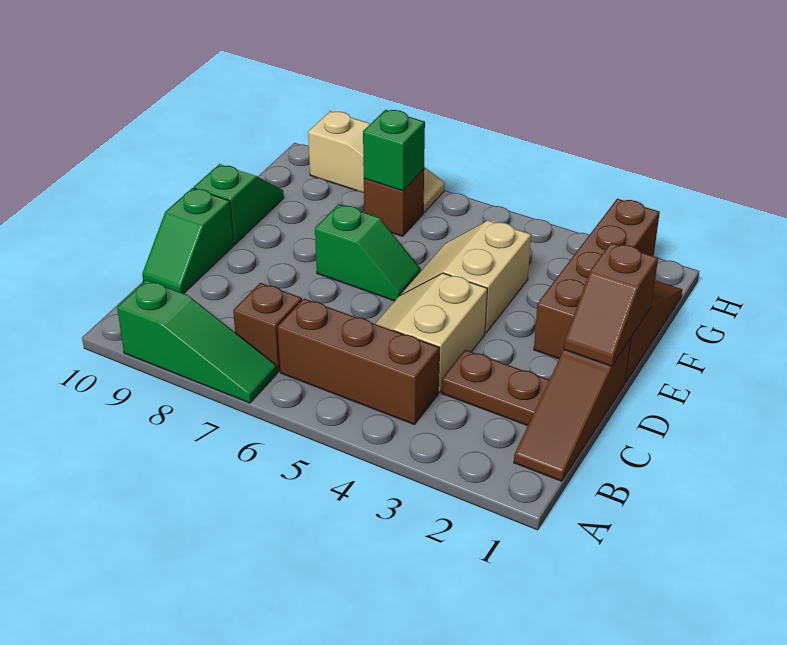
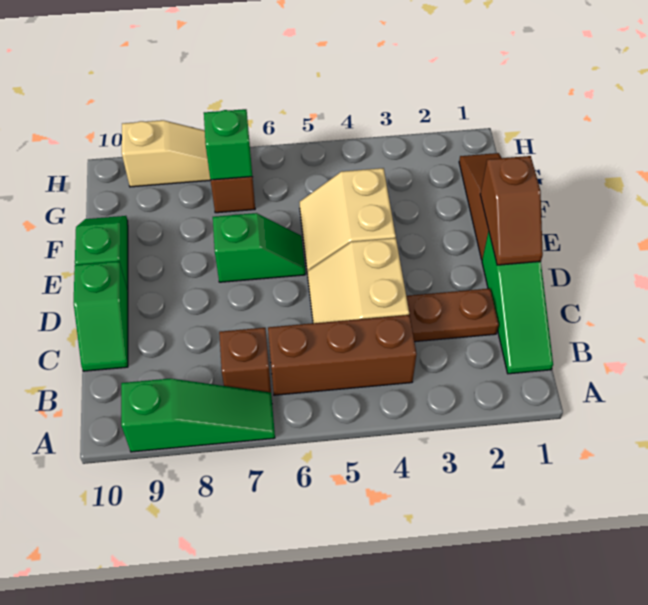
brown slope B1:D1 level 1 top D -> green slope B1:D1 level 1 top D
brown brick E2:H2 level 1 -> none

